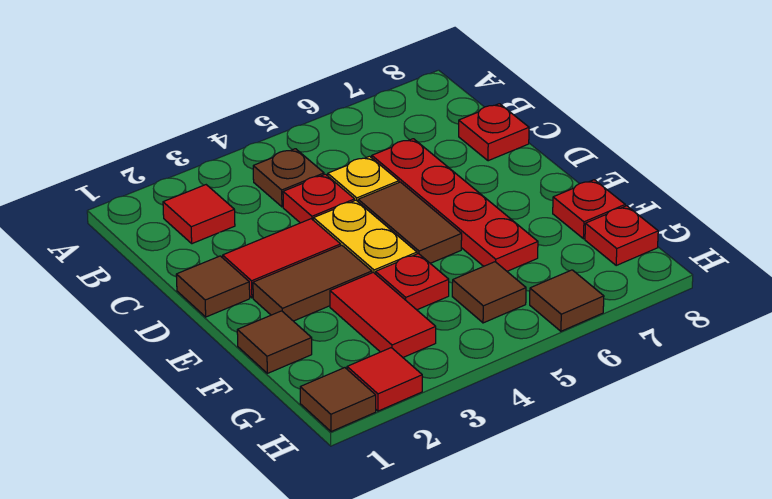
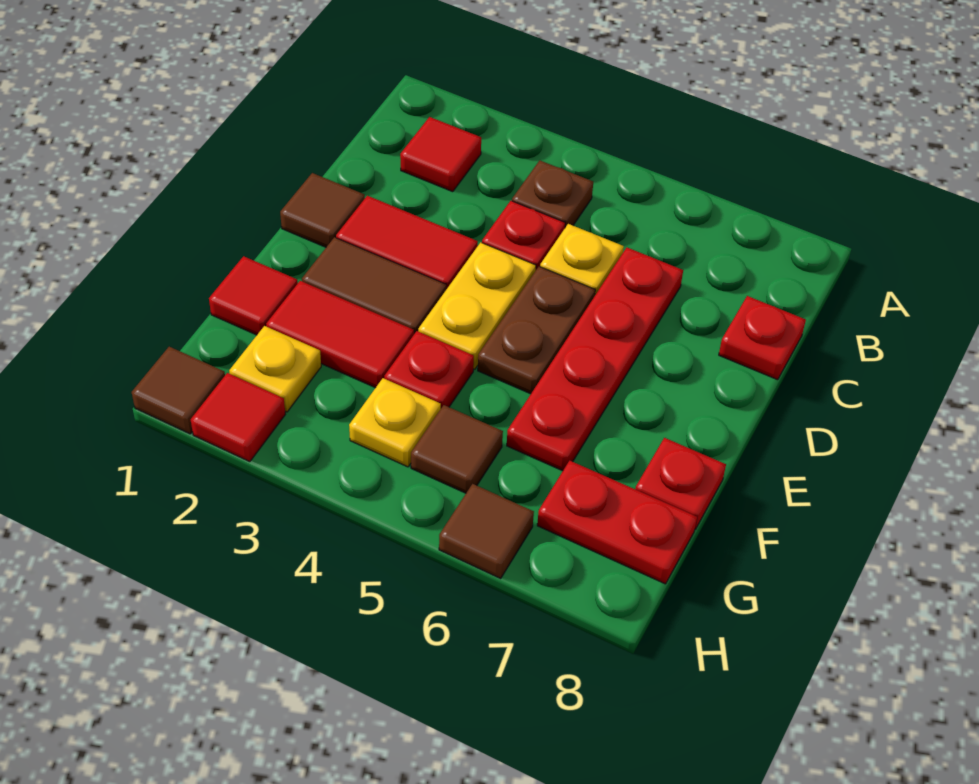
brown tile D5:E5 level 1 -> brown plate D5:E5 level 1
brown tile F1 level 1 -> red tile F1 level 1
red tile F3:G3 level 1 -> red tile F2:F3 level 1
none -> yellow plate G2 level 1
none -> yellow plate G4 level 1
red plate G8 level 1 -> red plate G7:G8 level 1

